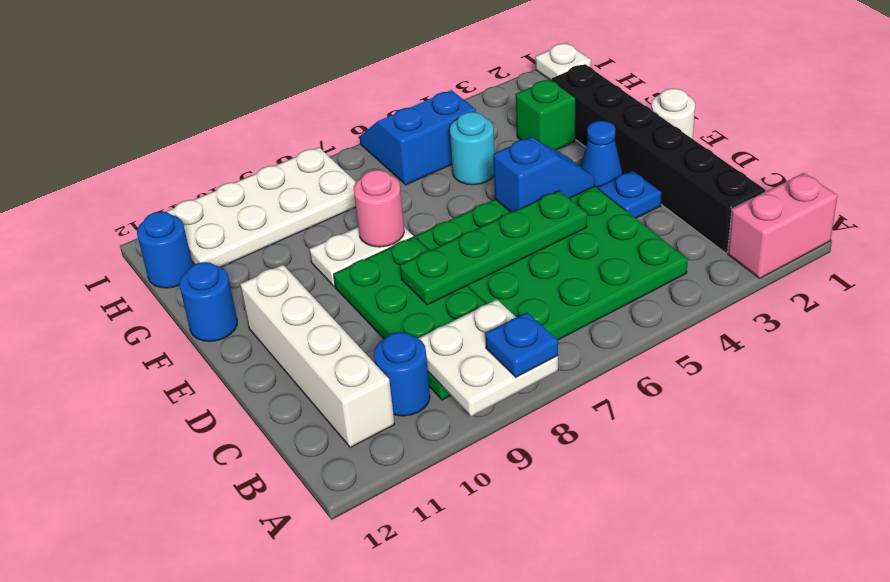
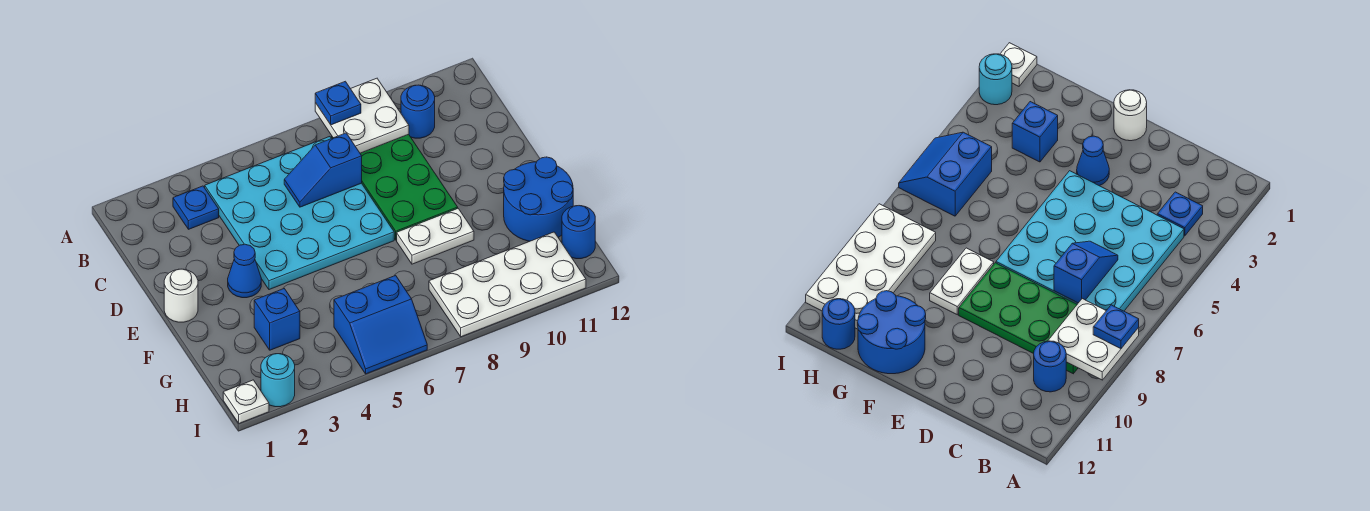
pink brick A1:A2 level 1 -> none
black brick B2:G2 level 1 -> none
green plate B4:E7 level 1 -> cyan plate B4:E7 level 1
white brick B11:E11 level 1 -> none
blue plate D3 level 1 -> blue plate B3 level 1
green plate D5:D8 level 2 -> none
blue slope E4:E5 level 2 top 5 -> blue slope C6:C7 level 2 top 7
pink round brick F8 level 2 -> none
blue round brick F12 level 1 -> blue round brick F11:G12 level 1
green brick G3 level 1 -> blue brick G3 level 1
cyan round brick G5 level 1 -> cyan round brick I2 level 1

